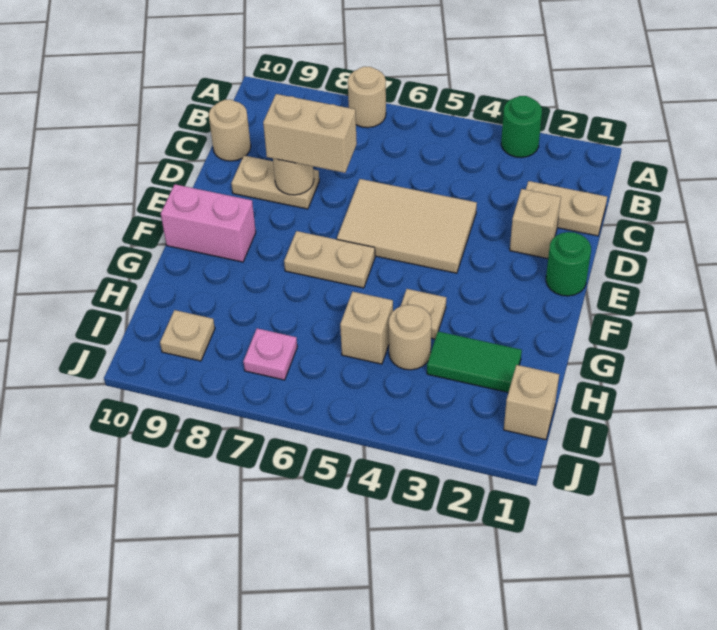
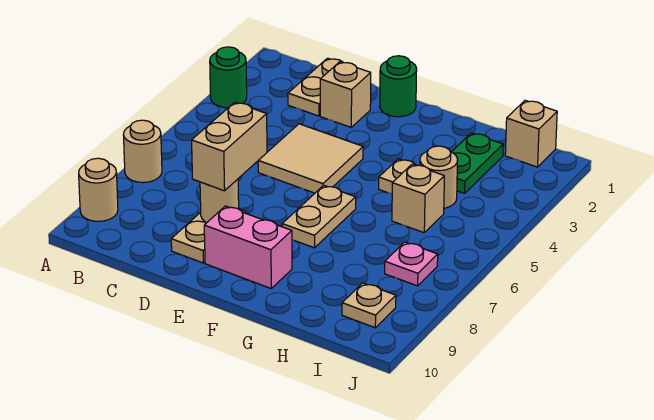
tan round brick C10 level 1 -> tan round brick A9 level 1
tan tile D4:E6 level 1 -> tan tile D4:E5 level 1
pink brick F9:F10 level 1 -> pink brick E9:F9 level 1
green tile H2:H3 level 1 -> green plate H2:H3 level 1

